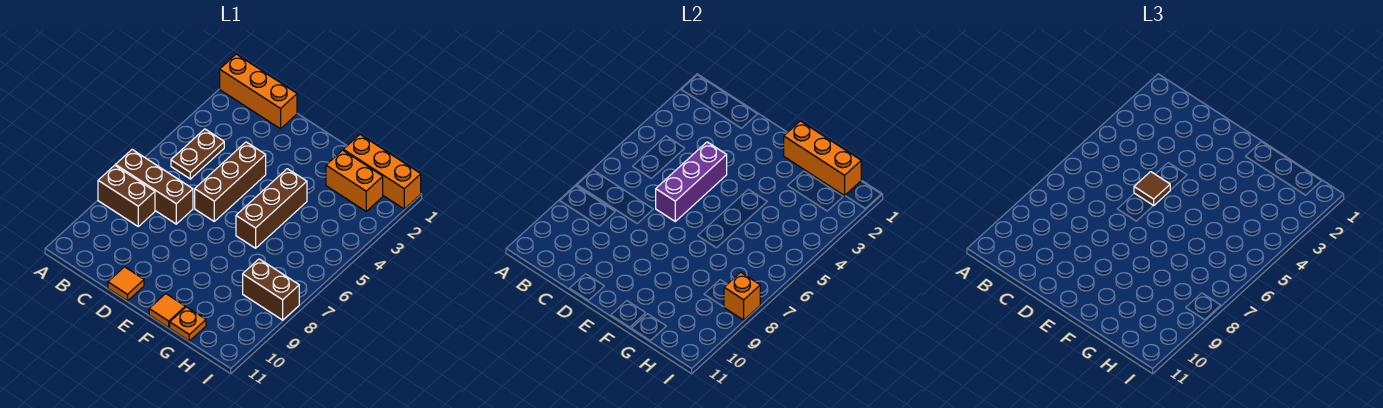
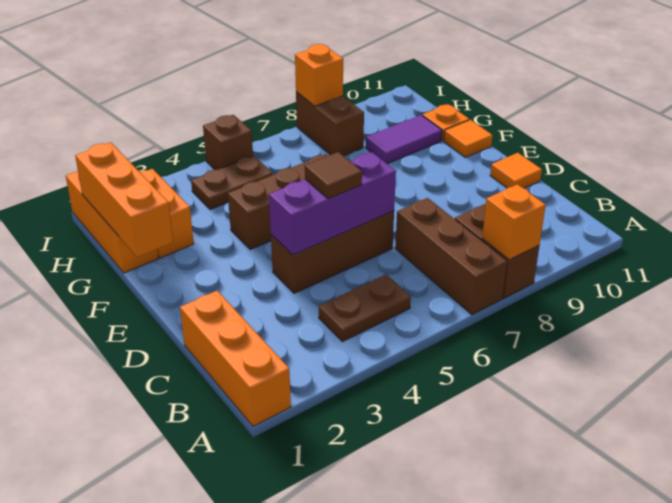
none -> orange brick A8 level 2
none -> purple tile G9:G10 level 1
none -> brown plate H4:H5 level 1
none -> brown brick I5 level 1

